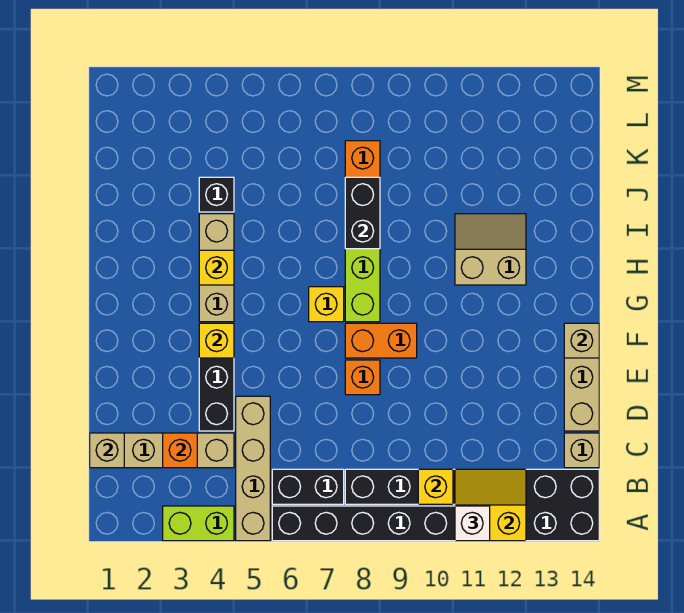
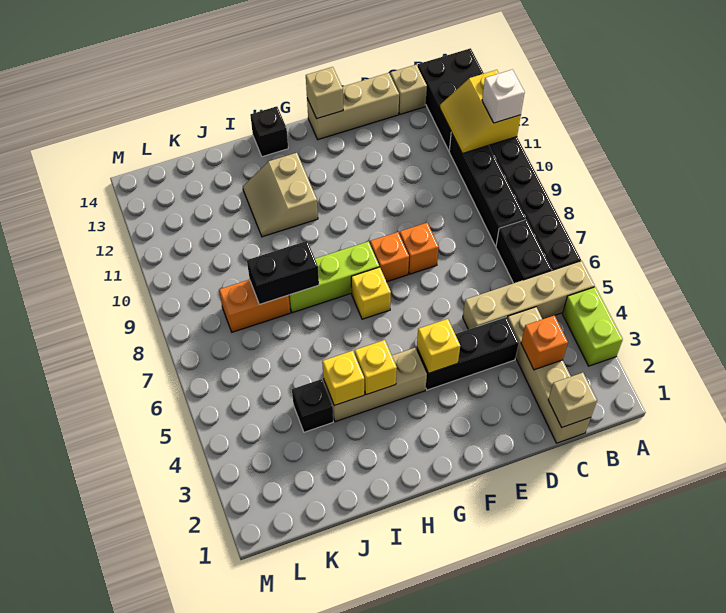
yellow brick B10 level 2 -> yellow brick I4 level 2
orange brick F8:F9 level 1 -> orange brick F8 level 1
none -> black brick H14 level 1

